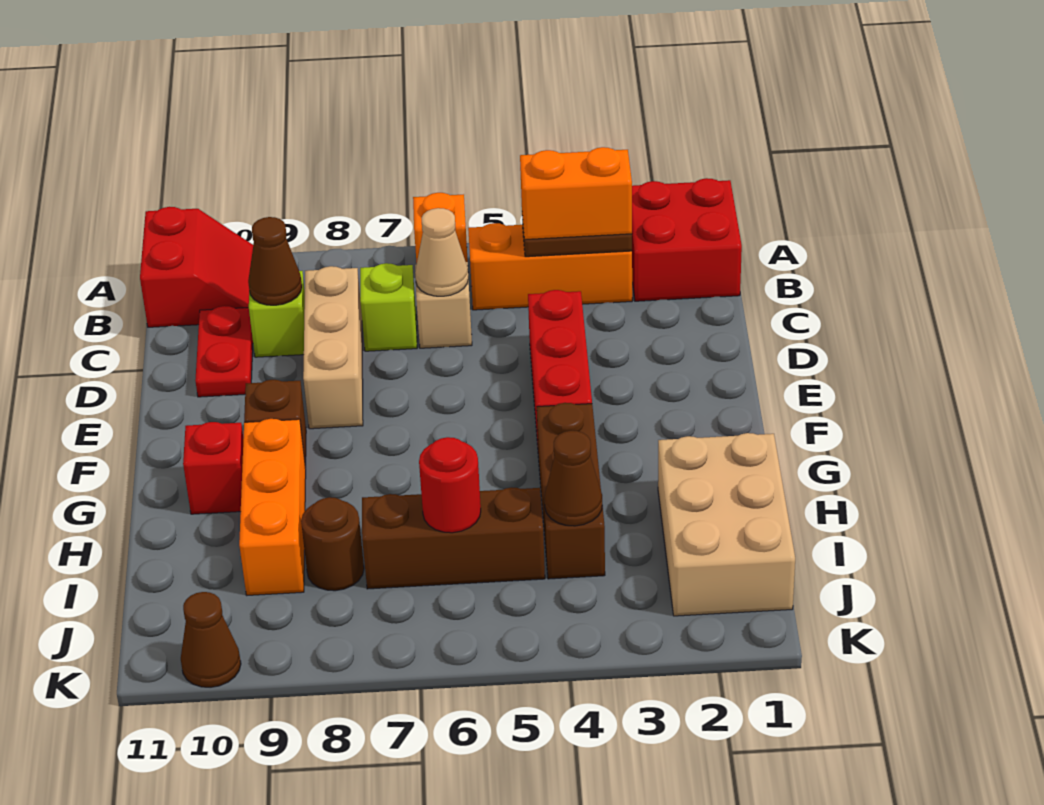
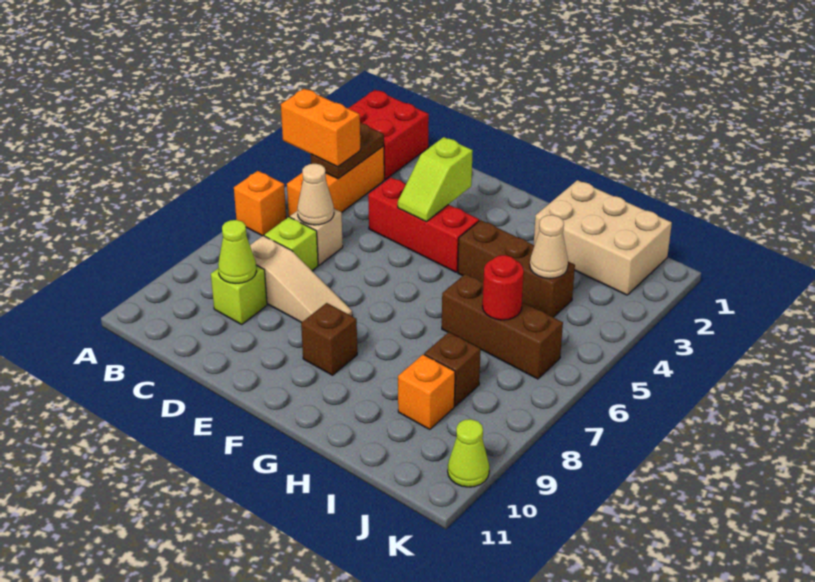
red slope A10:B11 level 1 top 11 -> none
orange brick B3:B4 level 3 -> orange brick A4:B4 level 3
tan brick C8:E8 level 1 -> tan slope C8:E8 level 1 top C
brown cone C9 level 2 -> lime cone C9 level 2
red plate C10:D10 level 1 -> none
none -> lime slope E3:E4 level 2 top 3
orange brick G9:I9 level 1 -> orange brick I9 level 1
red brick G10 level 1 -> none
brown cone I4 level 2 -> tan cone I4 level 2
brown brick I5:I7 level 1 -> brown brick H6:J6 level 1
brown round brick I8 level 1 -> brown brick I8 level 1
brown cone K10 level 1 -> lime cone K10 level 1

